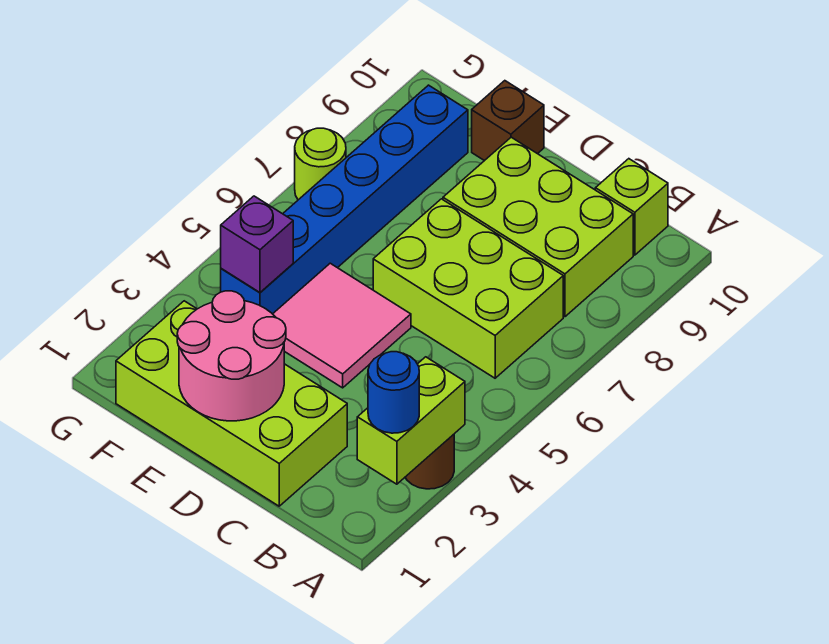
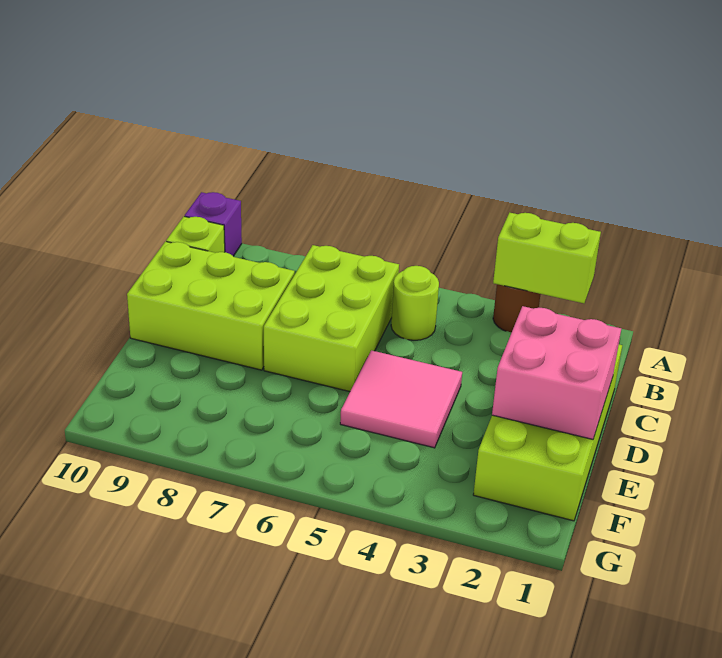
blue round brick A2 level 3 -> none
lime brick B8:D9 level 1 -> lime brick C8:D10 level 1
pink round brick D1:E2 level 2 -> pink brick D1:E2 level 2
brown brick E10 level 1 -> none
blue brick F4:F9 level 1 -> none
purple brick F4 level 2 -> purple brick A10 level 1
lime round brick G7 level 1 -> lime round brick B5 level 1

